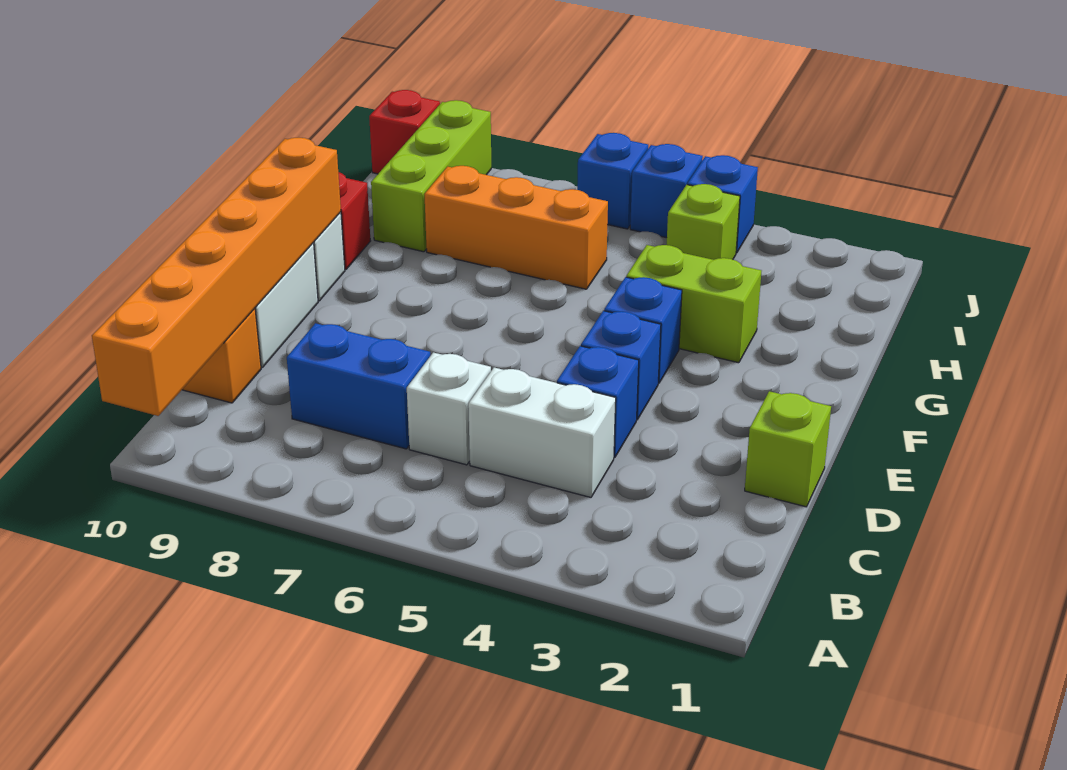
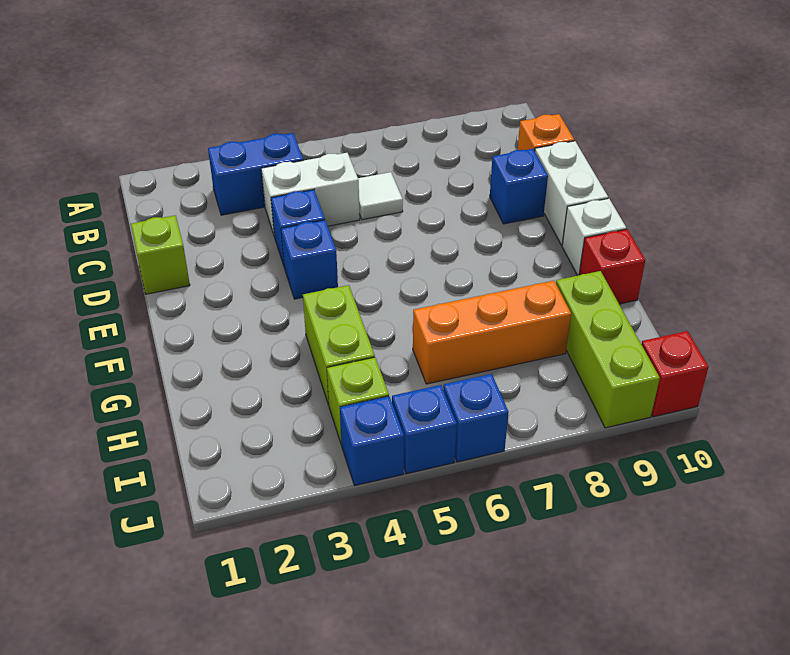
orange brick A10:F10 level 2 -> none
white brick C6 level 1 -> white tile C6 level 1
blue brick C7:C8 level 1 -> blue brick B3:B4 level 1
blue brick F4 level 1 -> blue brick D9 level 1
lime brick G3:G4 level 1 -> lime brick G4:H4 level 1

